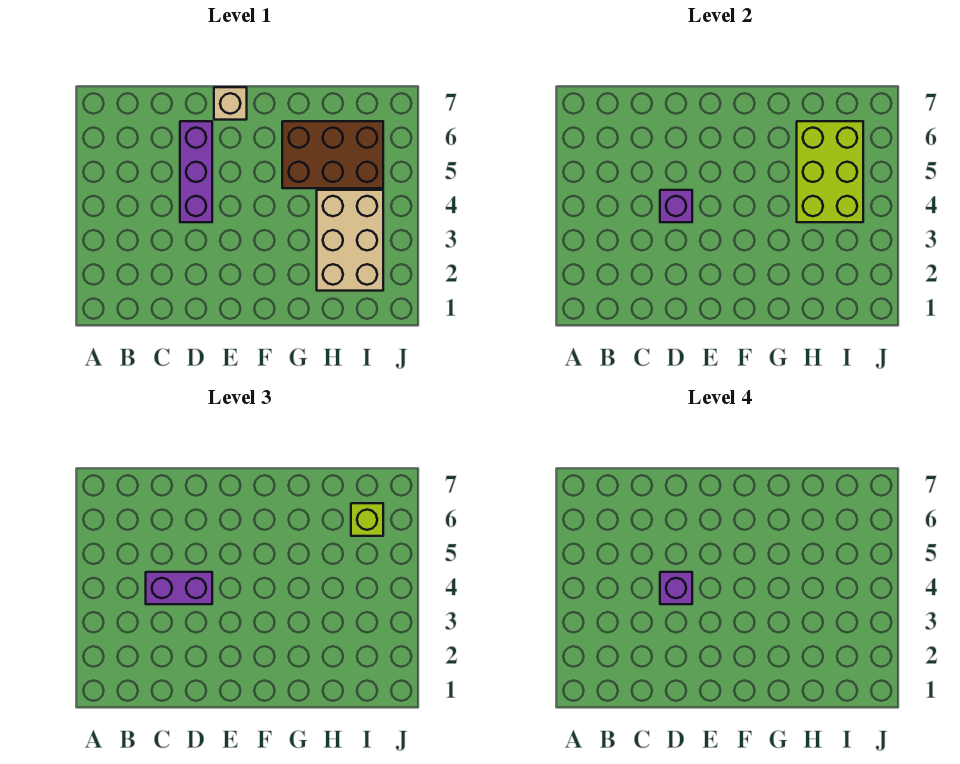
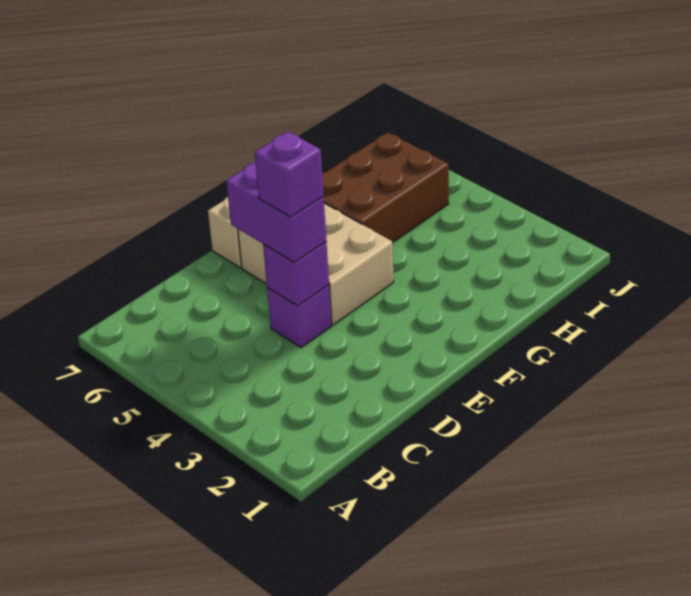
purple brick C4:D4 level 3 -> purple brick D4:D5 level 3
purple brick D4:D6 level 1 -> purple brick D4 level 1
tan brick H2:I4 level 1 -> tan brick E4:F6 level 1
lime brick H4:I6 level 2 -> none
lime brick I6 level 3 -> none

